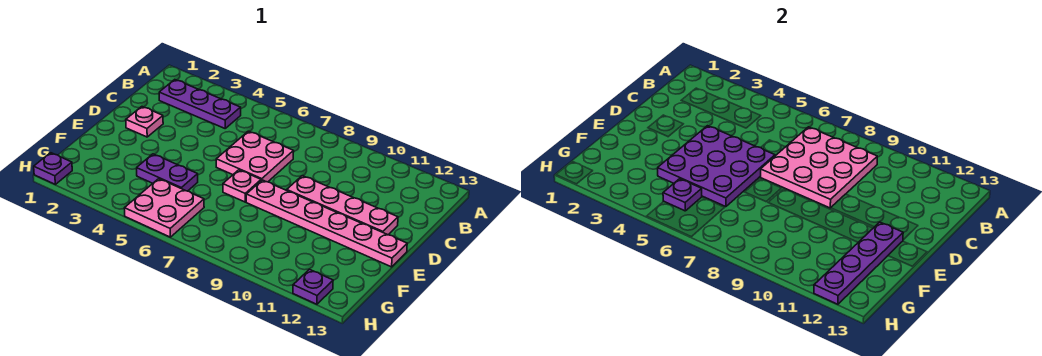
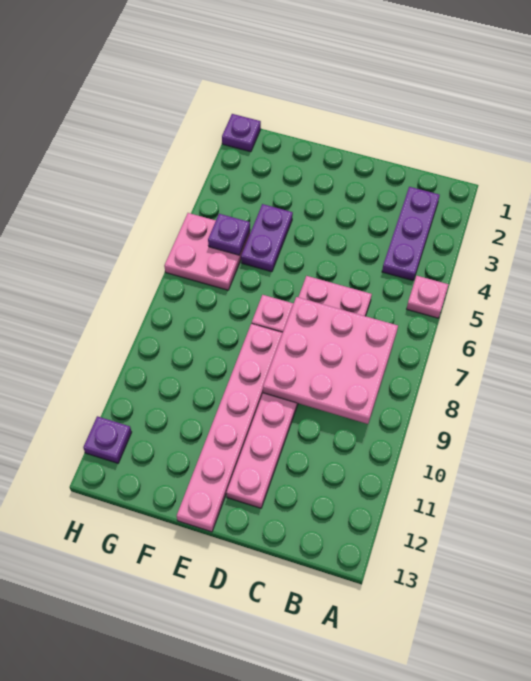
pink plate D2 level 1 -> pink plate A5 level 1
purple plate D4:F6 level 2 -> none
purple plate E12:H12 level 2 -> none

